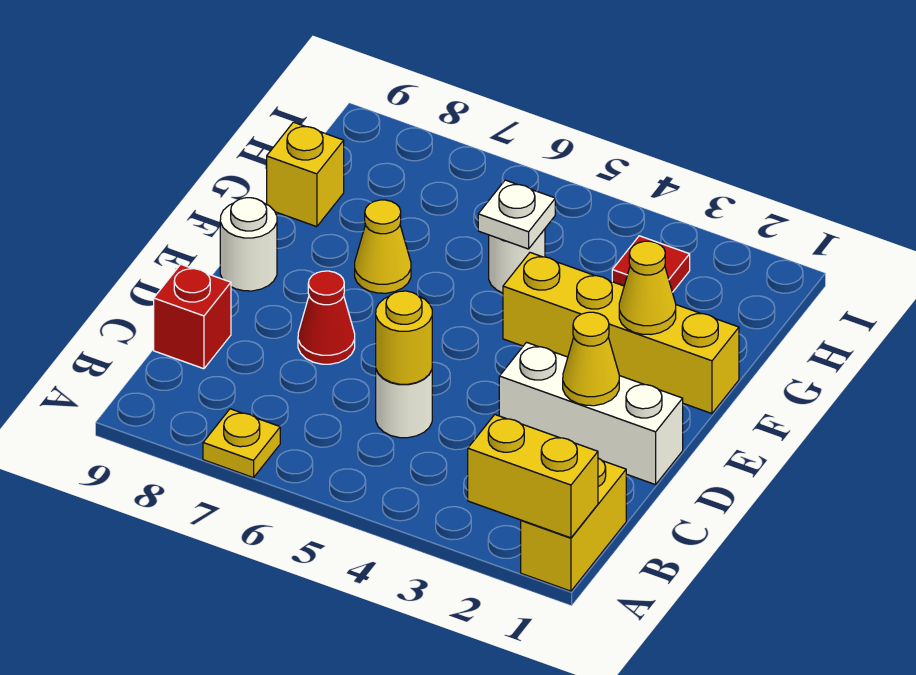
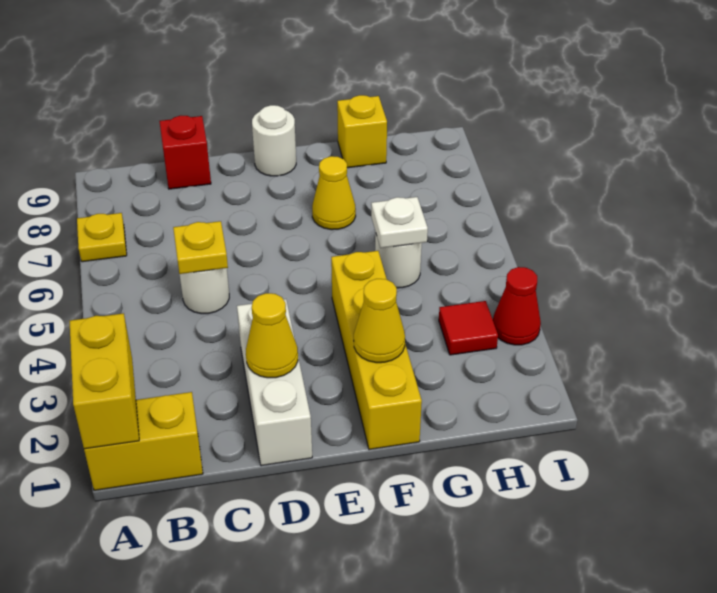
yellow round brick C5 level 2 -> yellow plate C5 level 2
red cone D7 level 1 -> red cone I3 level 1

